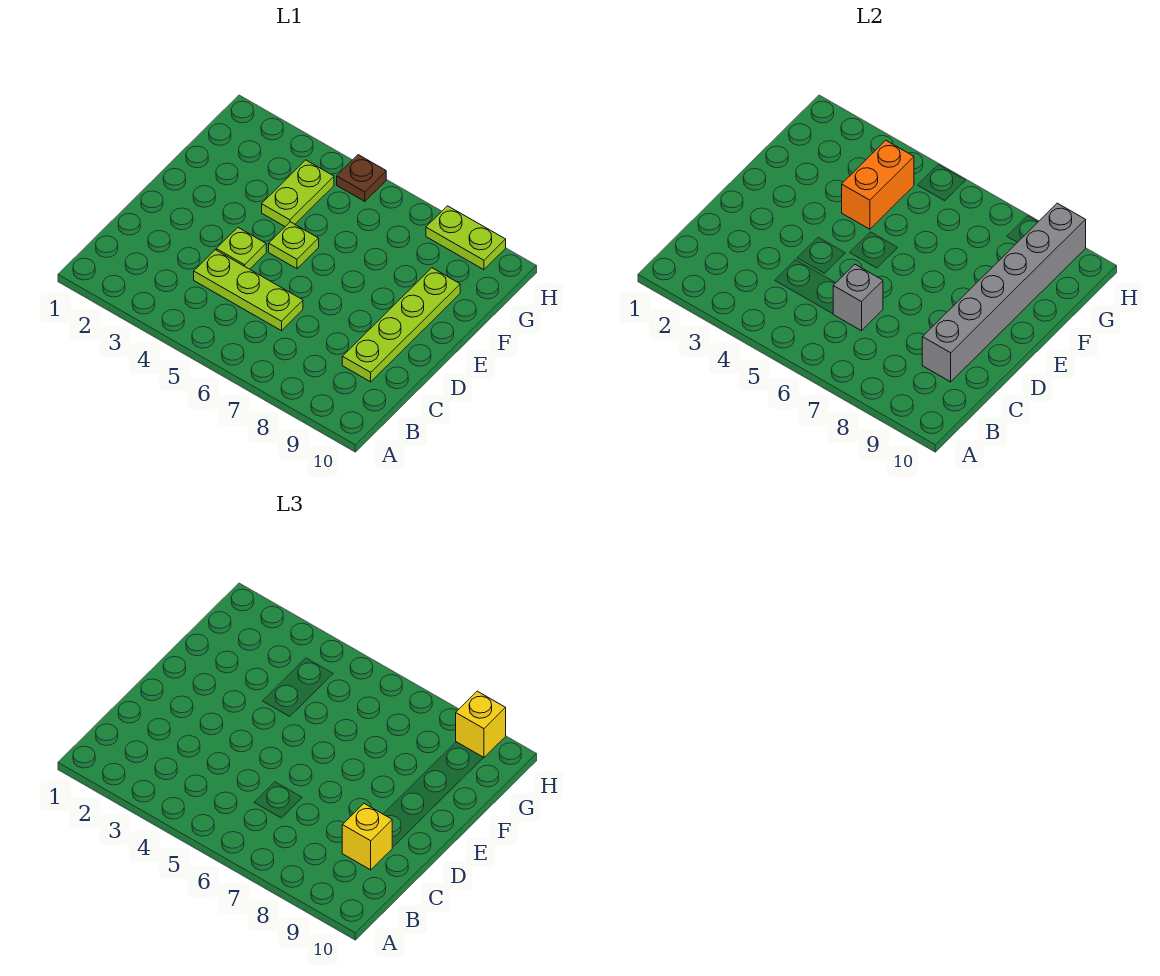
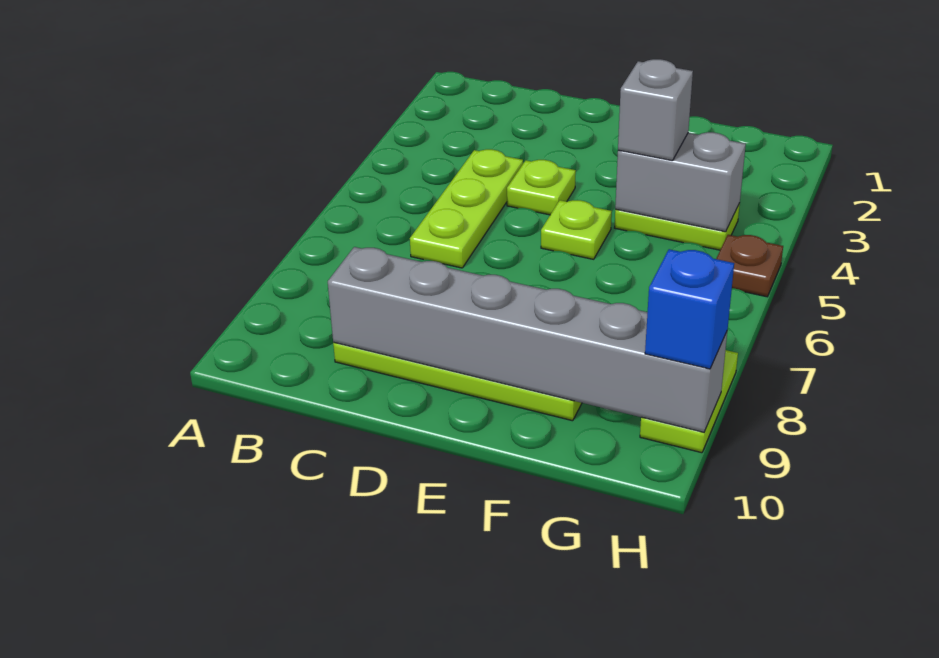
grey brick C6 level 2 -> grey brick F4 level 3
yellow brick C9 level 3 -> none
orange brick F4:G4 level 2 -> grey brick F4:G4 level 2
yellow brick H9 level 3 -> blue brick H9 level 3

